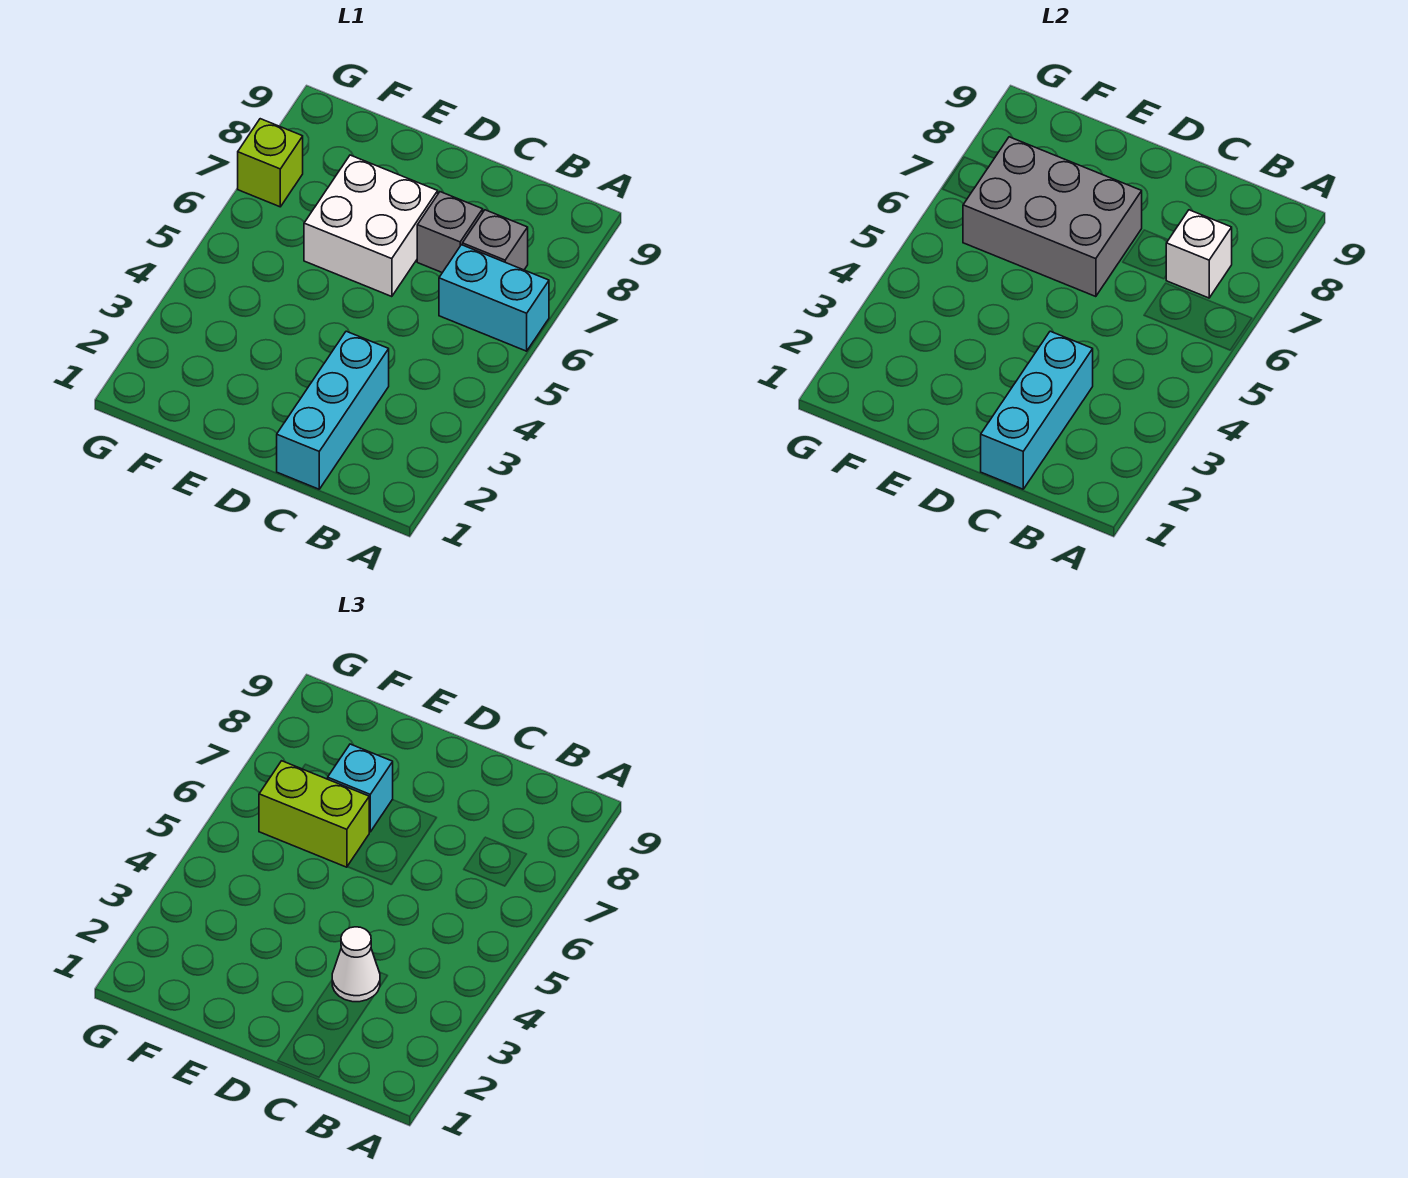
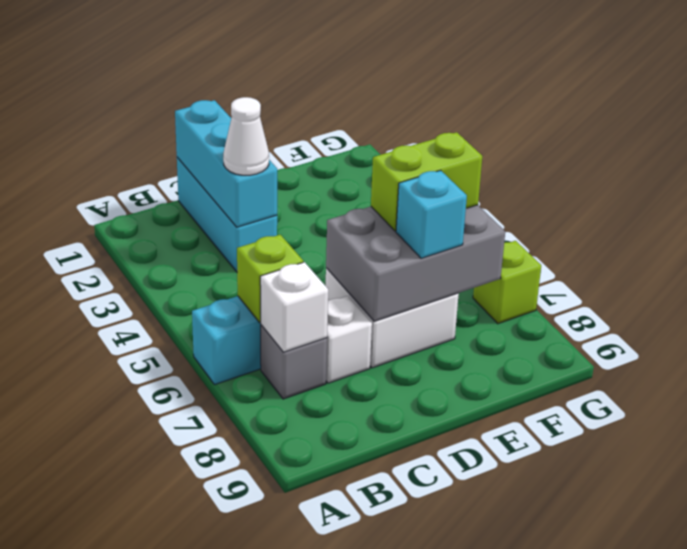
none -> lime brick B6 level 2
grey brick C7 level 1 -> white brick C7 level 1

